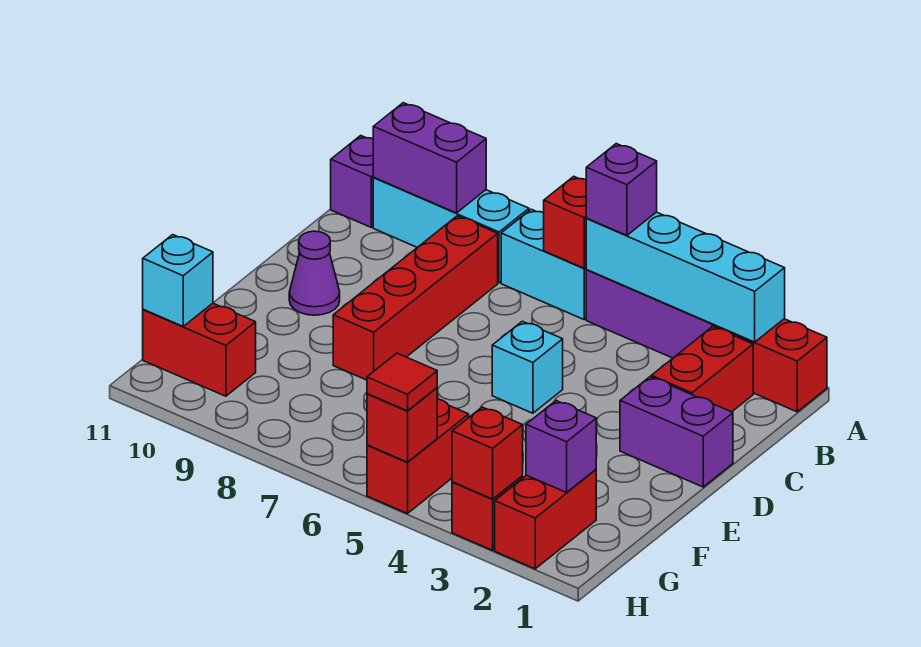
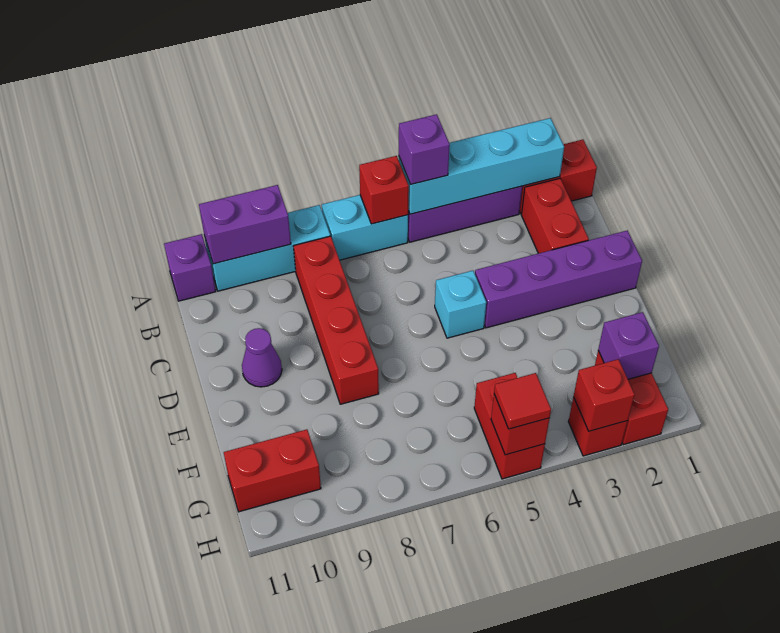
purple brick D1:D2 level 1 -> purple brick D1:D4 level 1
cyan brick G11 level 2 -> none

